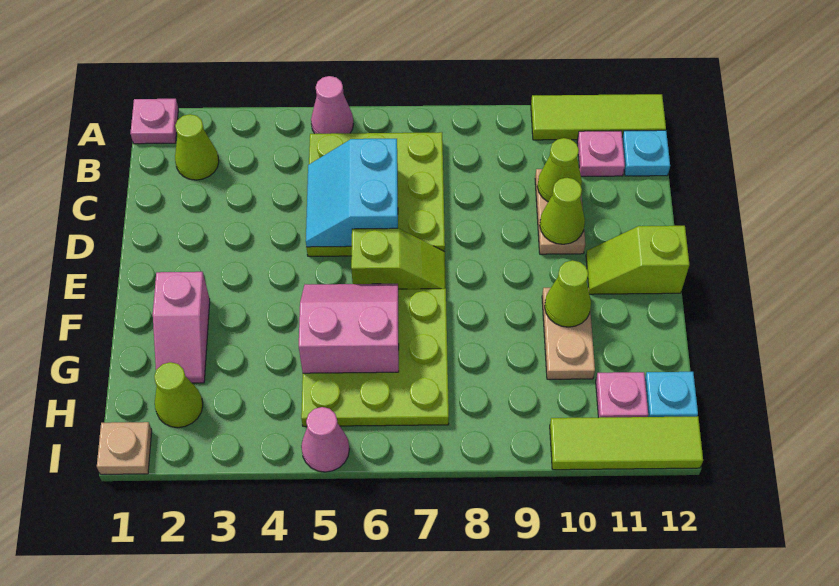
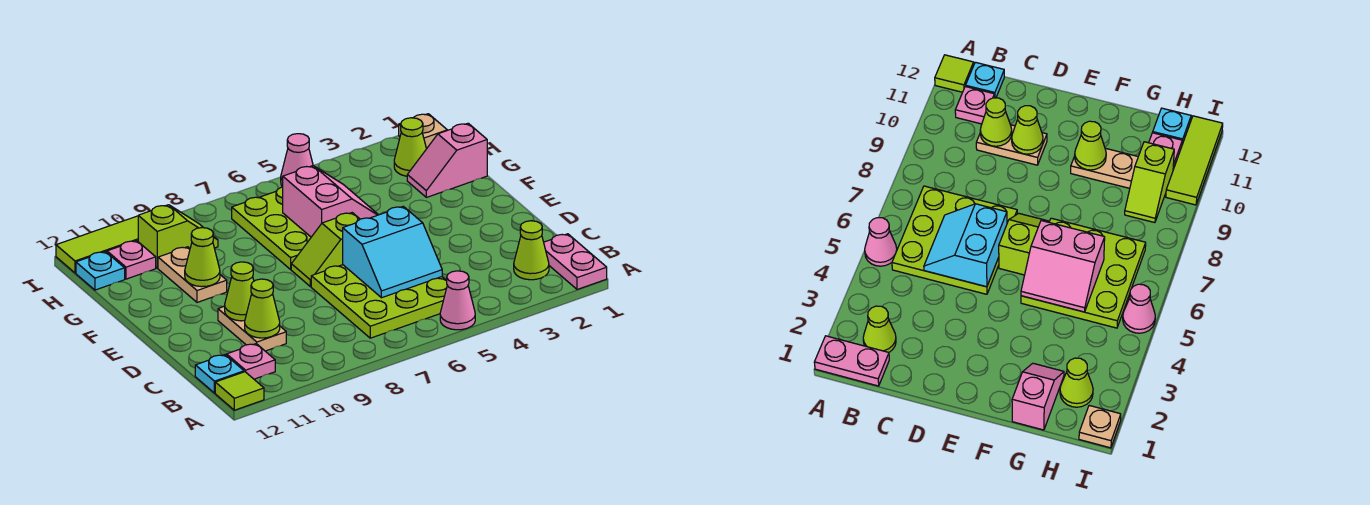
pink plate A1 level 1 -> pink plate A1:B1 level 1
lime tile A10:A12 level 1 -> lime tile A12 level 1
cyan slope C5:D6 level 2 top 6 -> cyan slope C5:D6 level 2 top D
lime slope E11:E12 level 1 top 12 -> lime slope H9:H10 level 1 top 10
pink slope F2:G2 level 1 top F -> pink slope G1:G2 level 1 top 1
pink slope F5:G6 level 2 top G -> pink slope F5:G6 level 2 top 6

